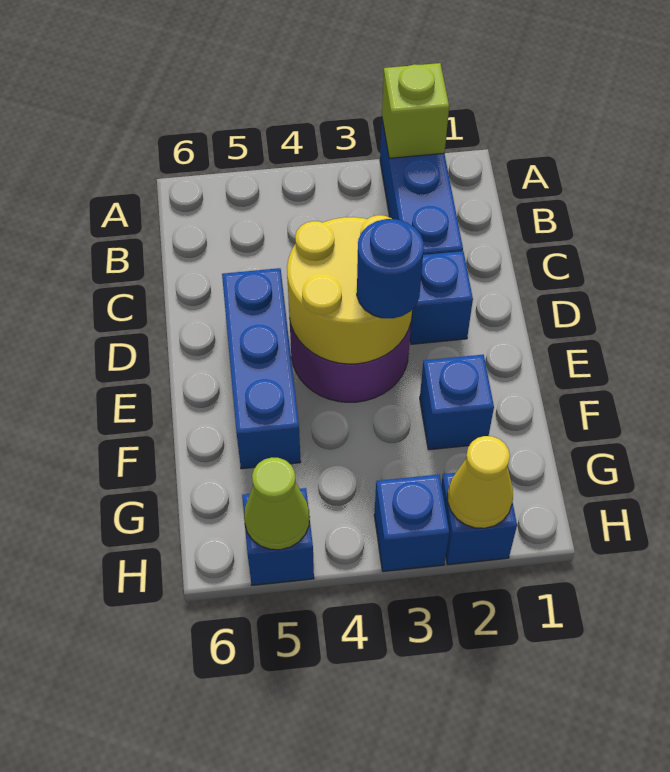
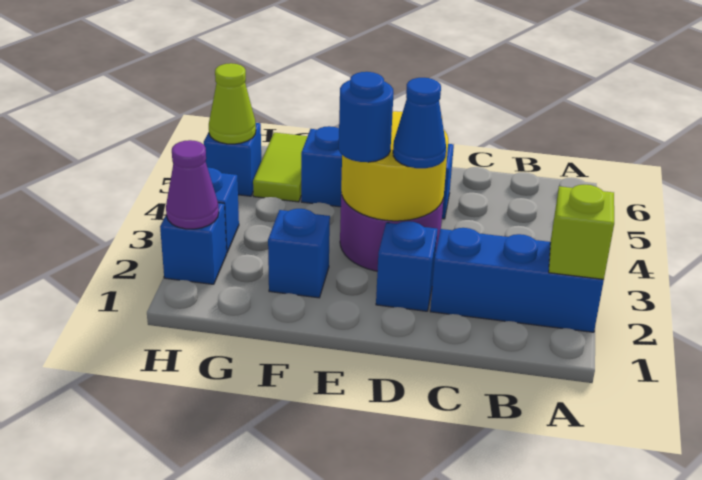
none -> blue cone D3 level 3
none -> lime tile G5:G6 level 1
yellow cone H2 level 2 -> purple cone H2 level 2

